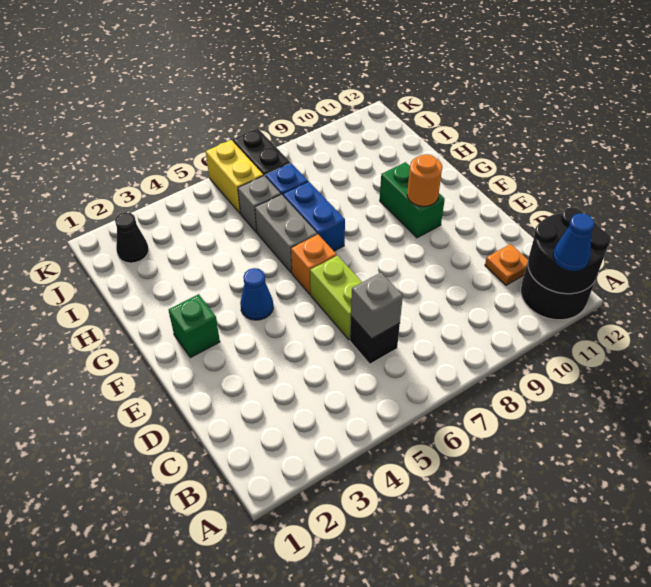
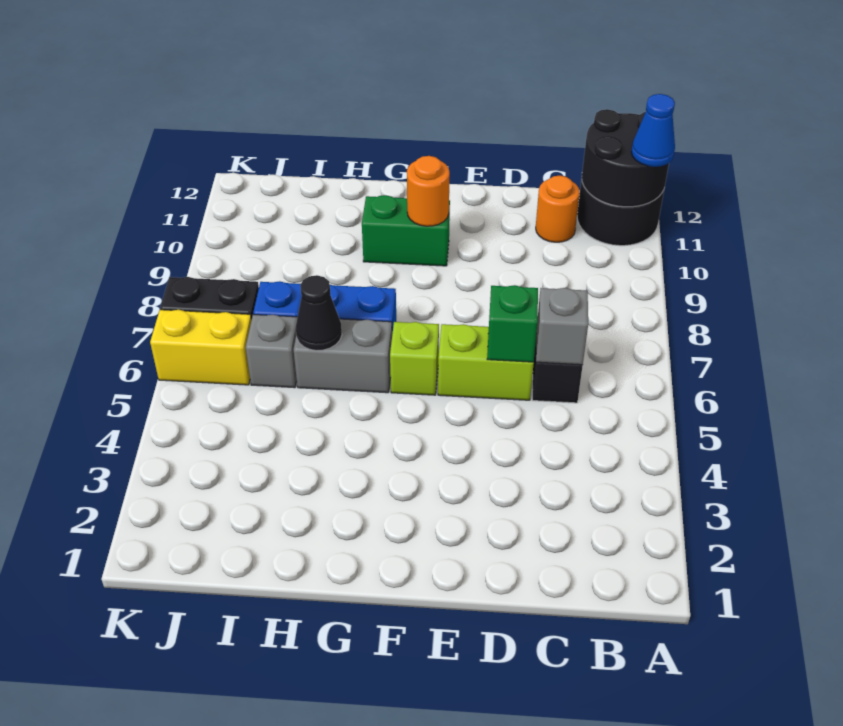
orange plate C11 level 1 -> orange round brick C11 level 1
green brick F2 level 1 -> green brick D6 level 2
blue cone F4 level 1 -> none
orange brick F6 level 1 -> lime brick F6 level 1
black cone J2 level 1 -> black cone H6 level 2

